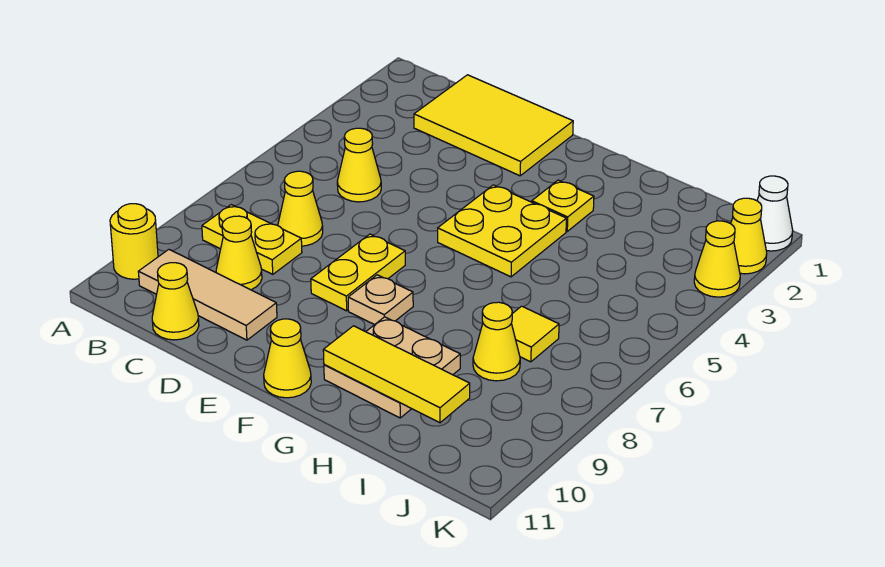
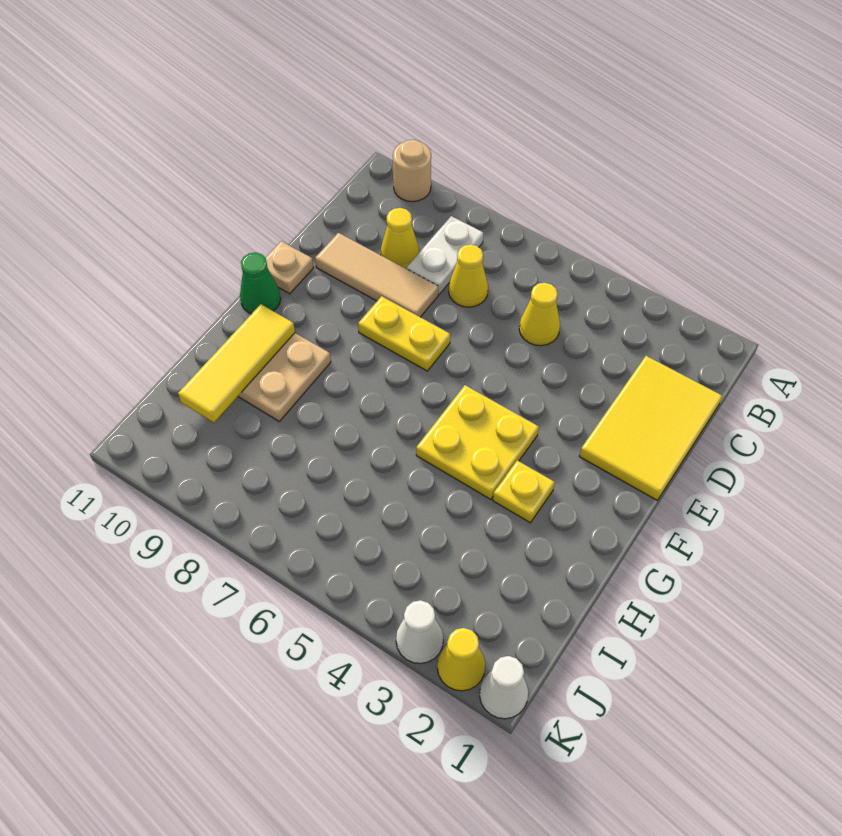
yellow round brick A10 level 1 -> tan round brick A10 level 1
yellow plate B8:C8 level 1 -> white plate B8:C8 level 1
tan tile B10:D10 level 1 -> tan tile D8:D10 level 1
yellow cone C11 level 1 -> none
tan plate F8 level 1 -> tan plate E11 level 1
yellow cone F11 level 1 -> green cone F11 level 1
yellow tile I7 level 1 -> none
yellow cone I8 level 1 -> none
yellow cone K3 level 1 -> white cone K3 level 1

